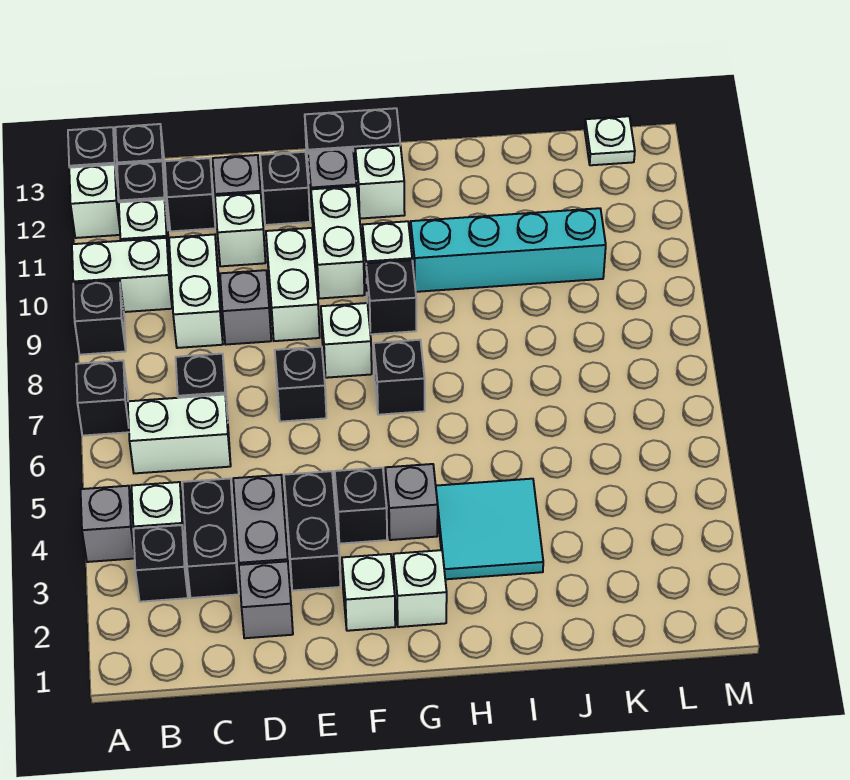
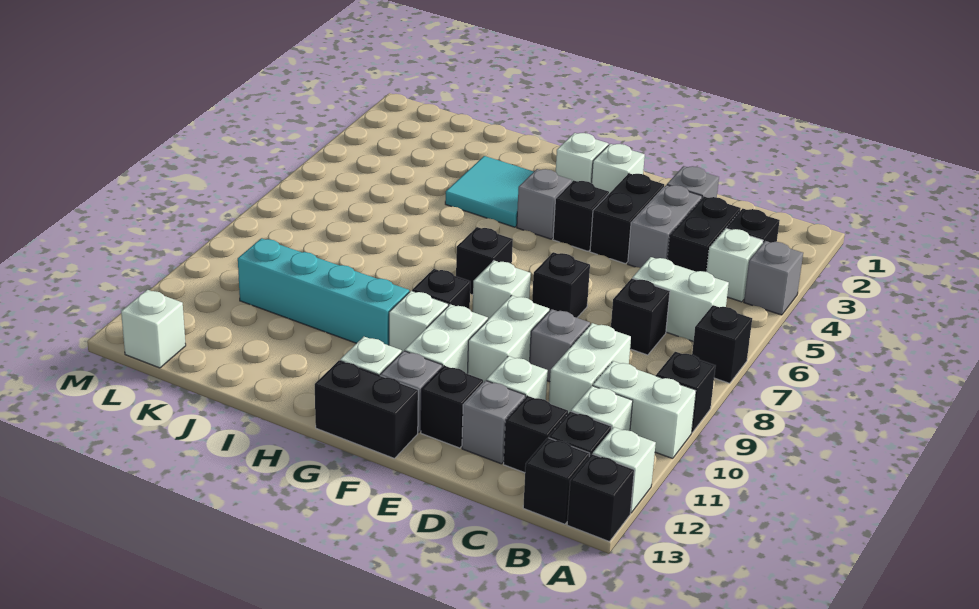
white plate L13 level 1 -> white brick L13 level 1

